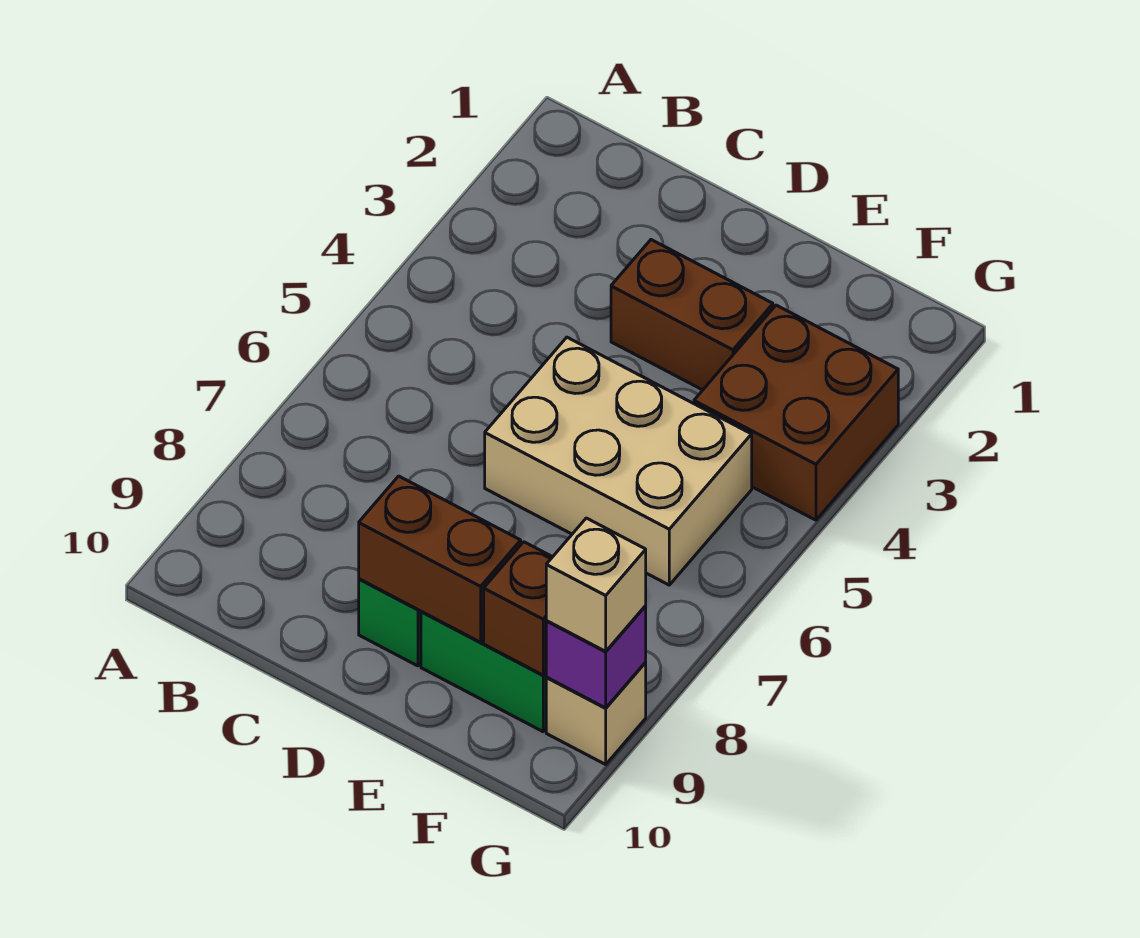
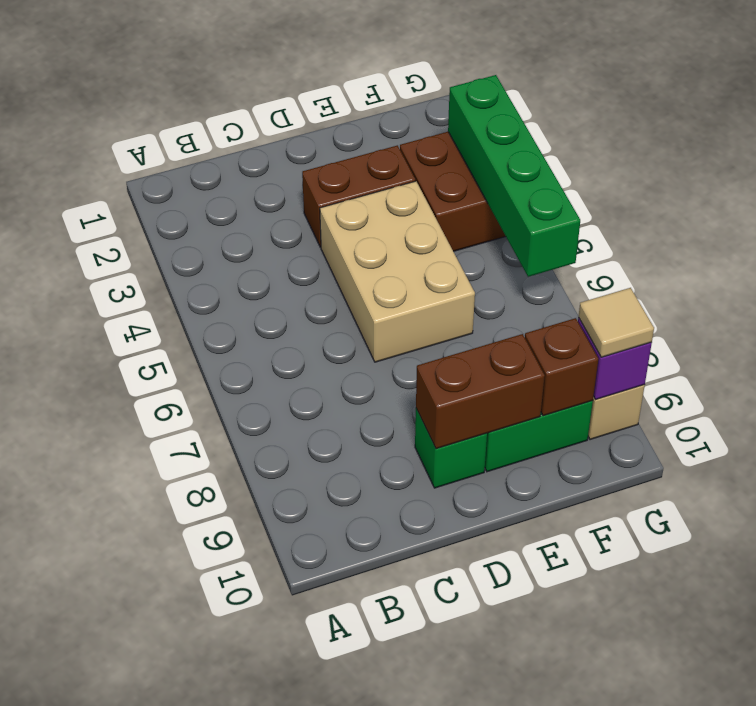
tan brick D5:F6 level 1 -> tan brick D4:E6 level 1
none -> green brick G3:G6 level 2
tan brick G9 level 3 -> tan tile G9 level 3

